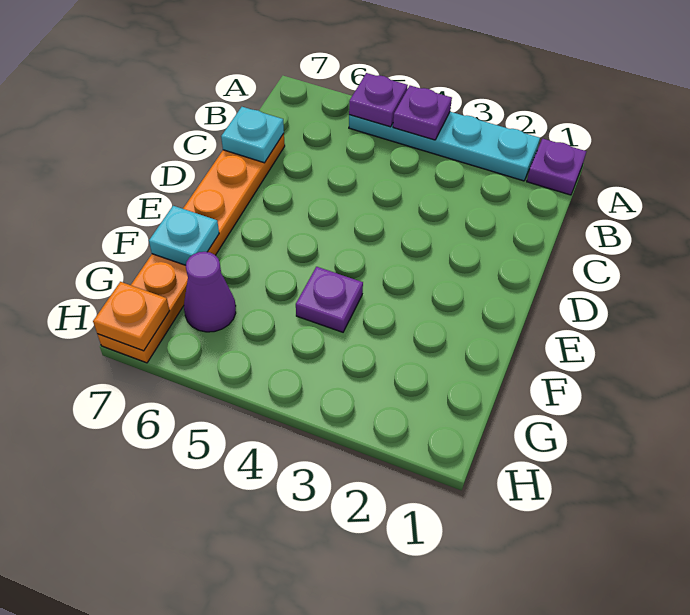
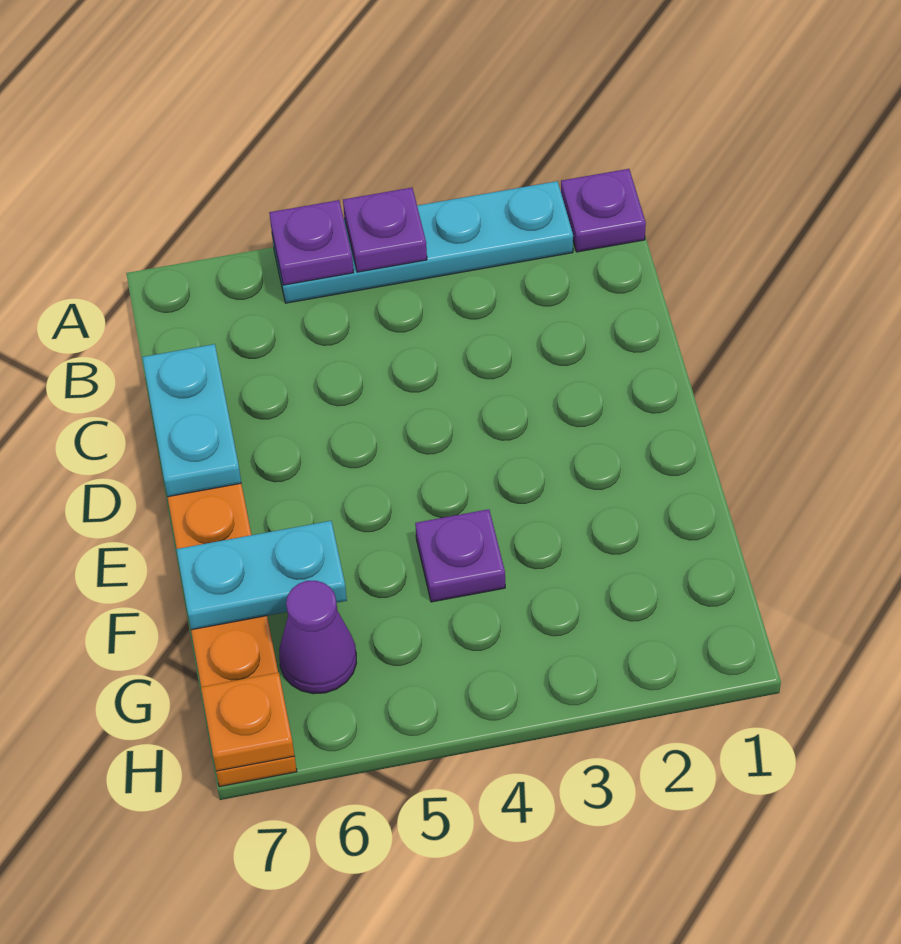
cyan plate C7 level 2 -> cyan plate C7:D7 level 2
cyan plate F7 level 2 -> cyan plate F6:F7 level 2

